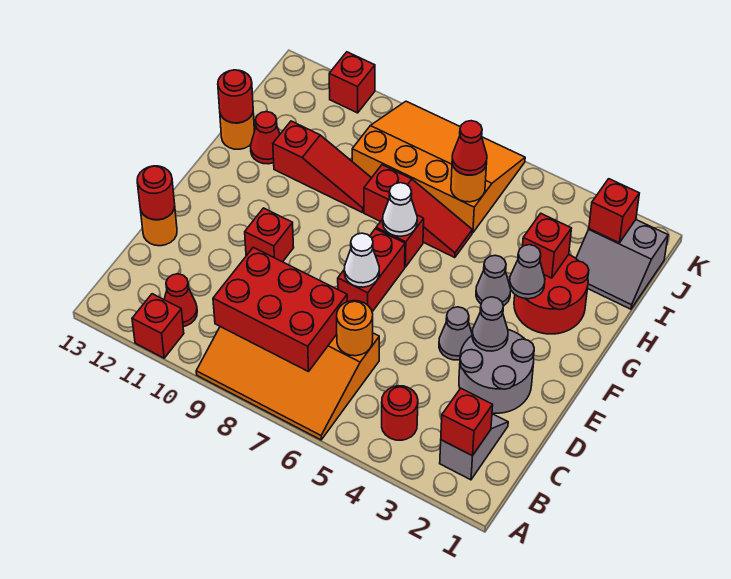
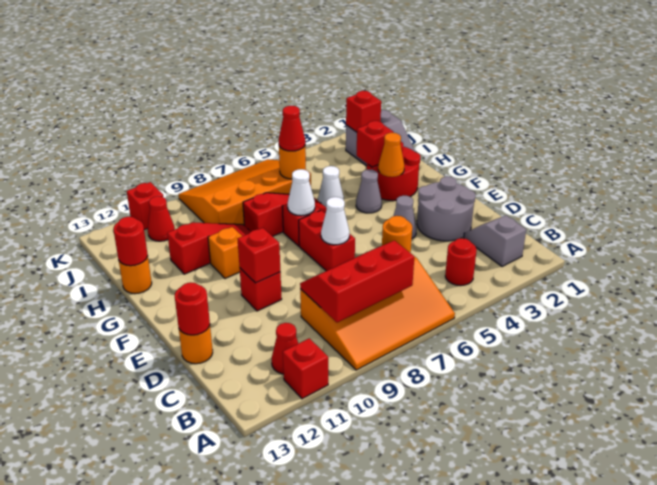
red brick B2 level 2 -> red brick E10 level 2
red brick B7:C9 level 2 -> red slope B7:C9 level 2 top B
grey cone E3 level 2 -> none
grey cone G3 level 2 -> orange cone G3 level 2
none -> orange brick G10 level 1
none -> white cone H5 level 1
red cone H12 level 1 -> red cone J11 level 1

